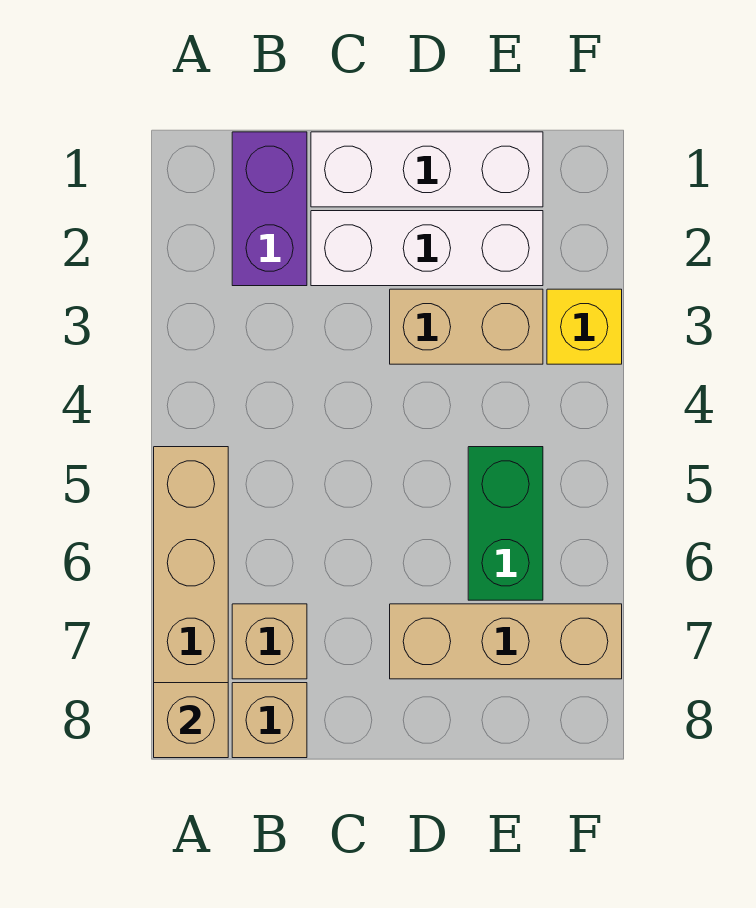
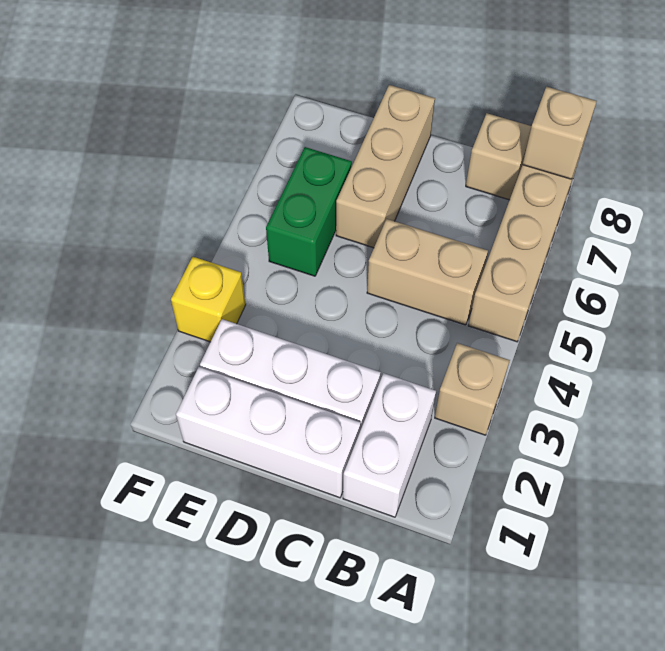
purple brick B1:B2 level 1 -> white brick B1:B2 level 1
tan brick B7 level 1 -> tan brick A3 level 1
tan brick D3:E3 level 1 -> tan brick B5:C5 level 1
tan brick D7:F7 level 1 -> tan brick D6:D8 level 1

